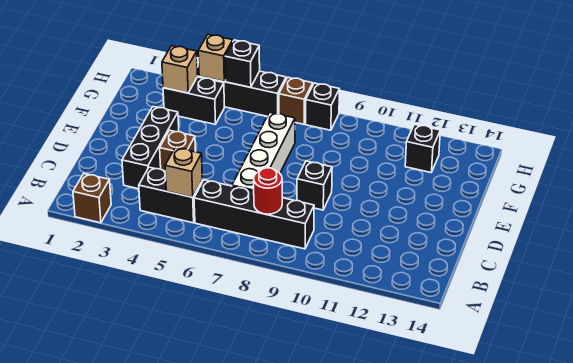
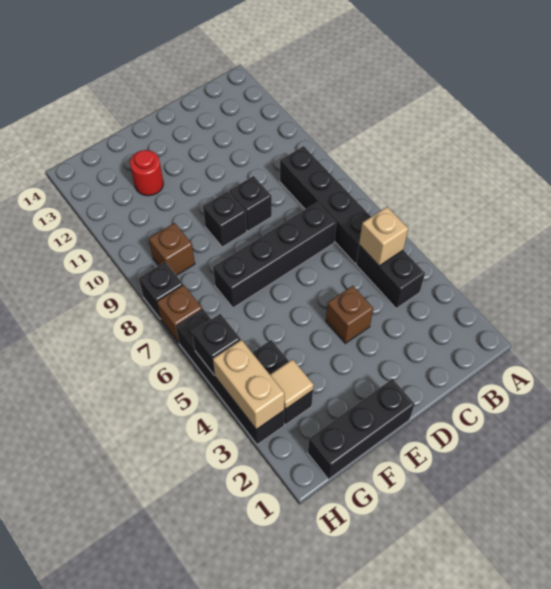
brown brick A2 level 1 -> brown brick G9 level 1
red round brick B8 level 2 -> red round brick F12 level 1
black brick C3:E3 level 1 -> black brick E1:G1 level 1
white brick C7:F7 level 1 -> black brick C7:F7 level 1
tan brick G3 level 2 -> tan tile G3 level 2
black brick G12 level 1 -> black brick E9 level 1
tan brick H4 level 2 -> tan brick H3:H4 level 2

